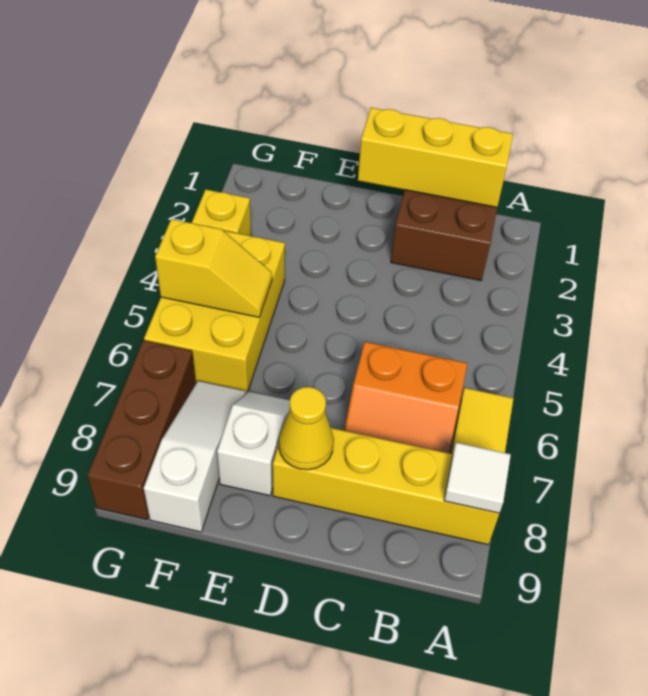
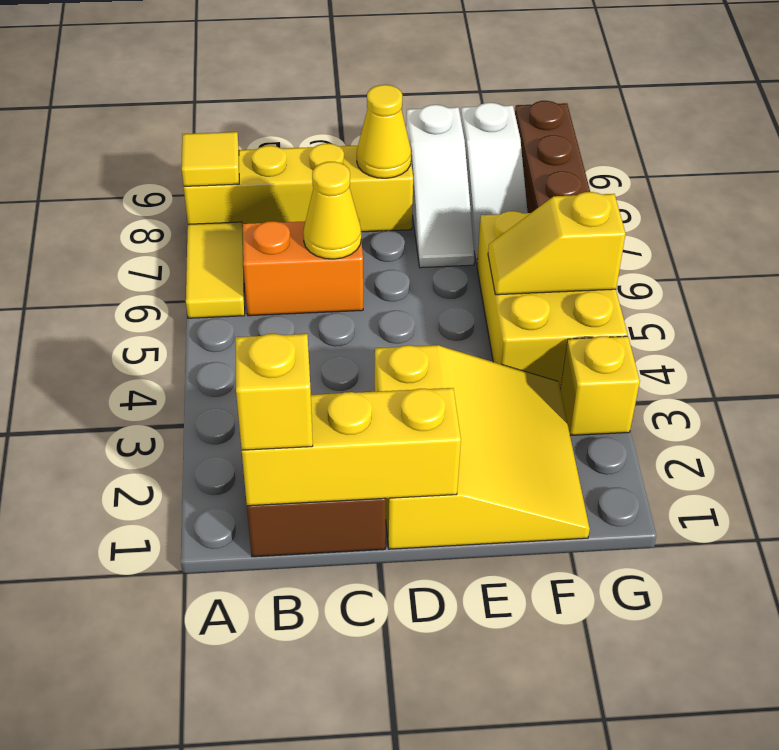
white tile A8 level 2 -> yellow tile A8 level 2
none -> yellow brick B1 level 3
none -> yellow cone C6 level 2
none -> yellow slope D1:F3 level 1 top D
white slope E7:E8 level 1 top 8 -> white slope E7:E9 level 1 top 9

